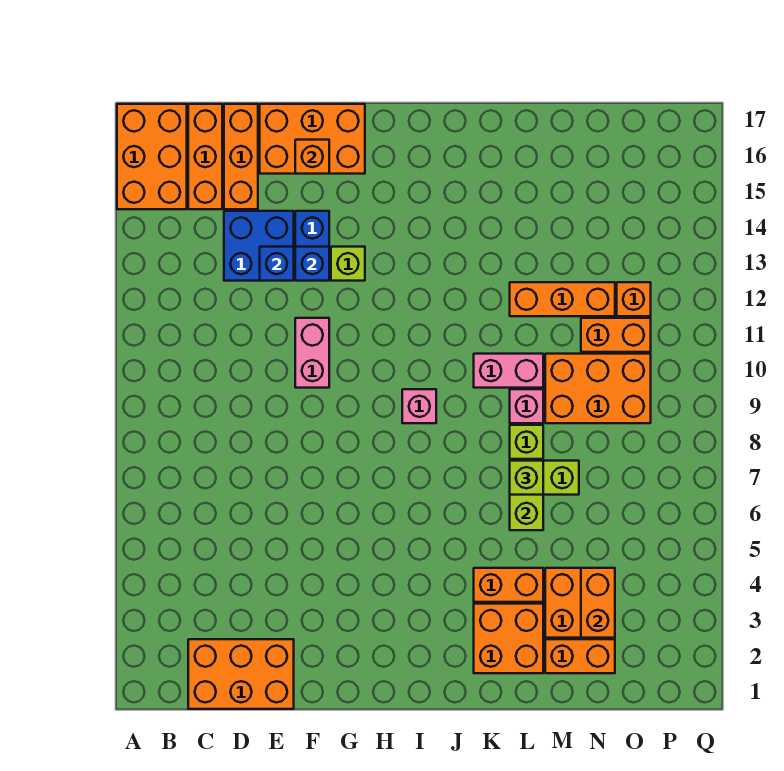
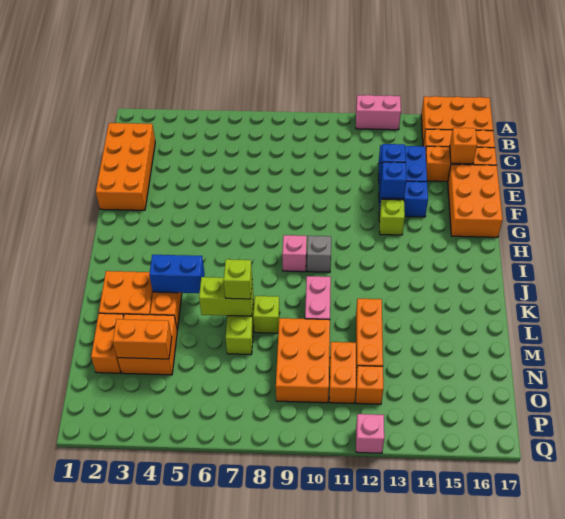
orange brick C1:E2 level 1 -> orange brick C1:F2 level 1
pink brick F10:F11 level 1 -> pink brick A12:A13 level 1
orange brick F16 level 2 -> orange brick D16 level 2
none -> grey brick I10 level 1
none -> blue brick K4:K5 level 2
pink brick L9 level 1 -> pink brick Q12 level 1

